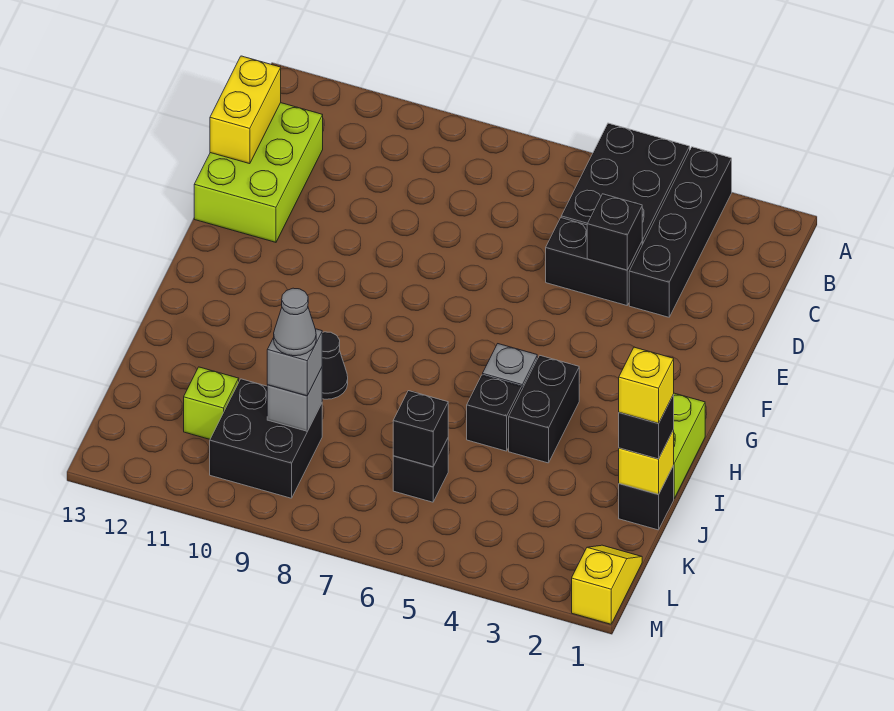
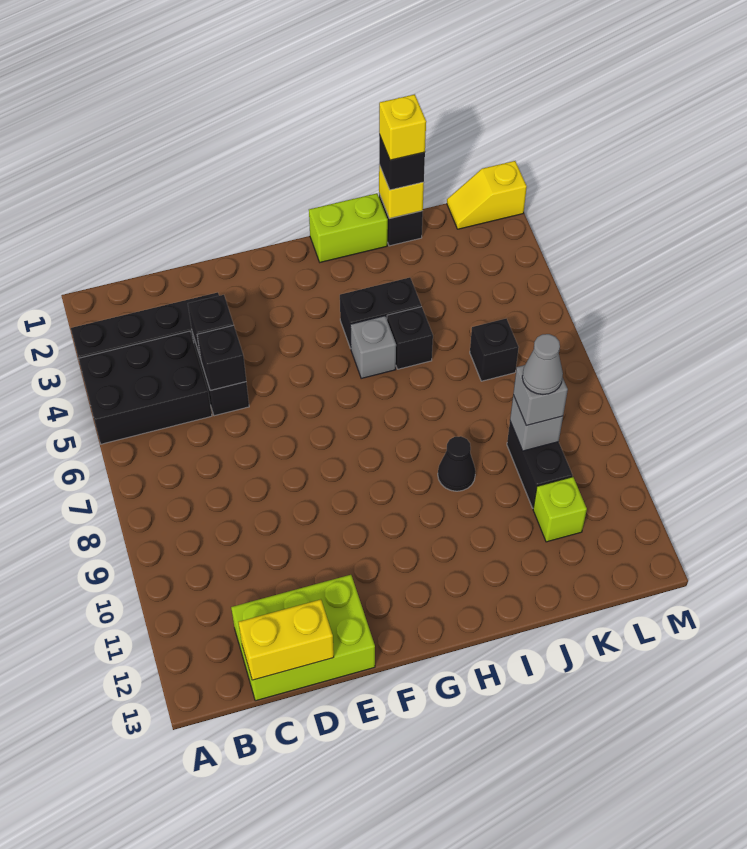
black brick K6 level 2 -> black brick D5 level 2
black brick K9:L10 level 1 -> black brick K9:K10 level 1

